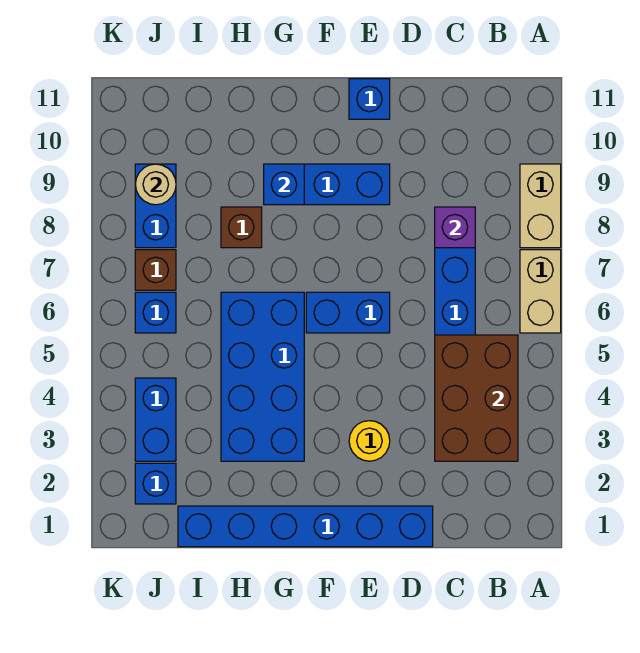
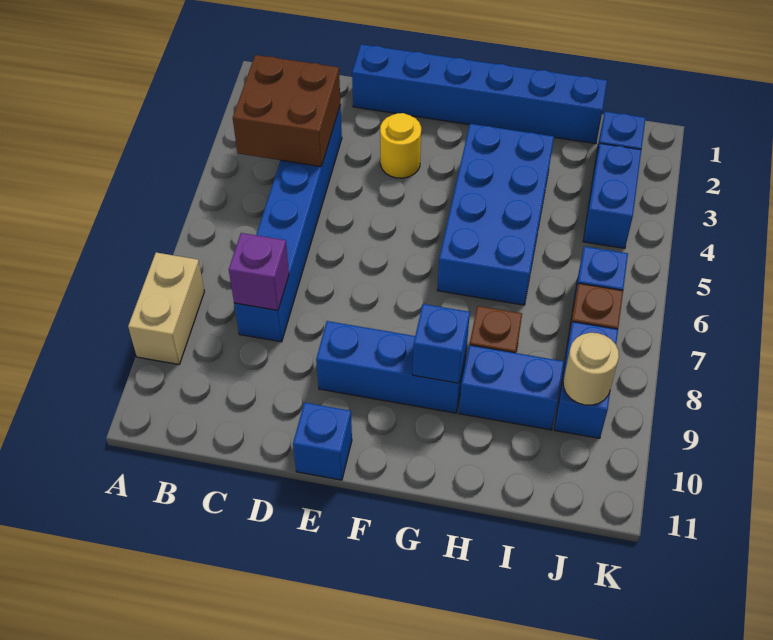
tan brick A6:A7 level 1 -> none
brown brick B3:C5 level 2 -> brown brick B3:C4 level 2
blue brick E6:F6 level 1 -> blue brick H9:I9 level 1

